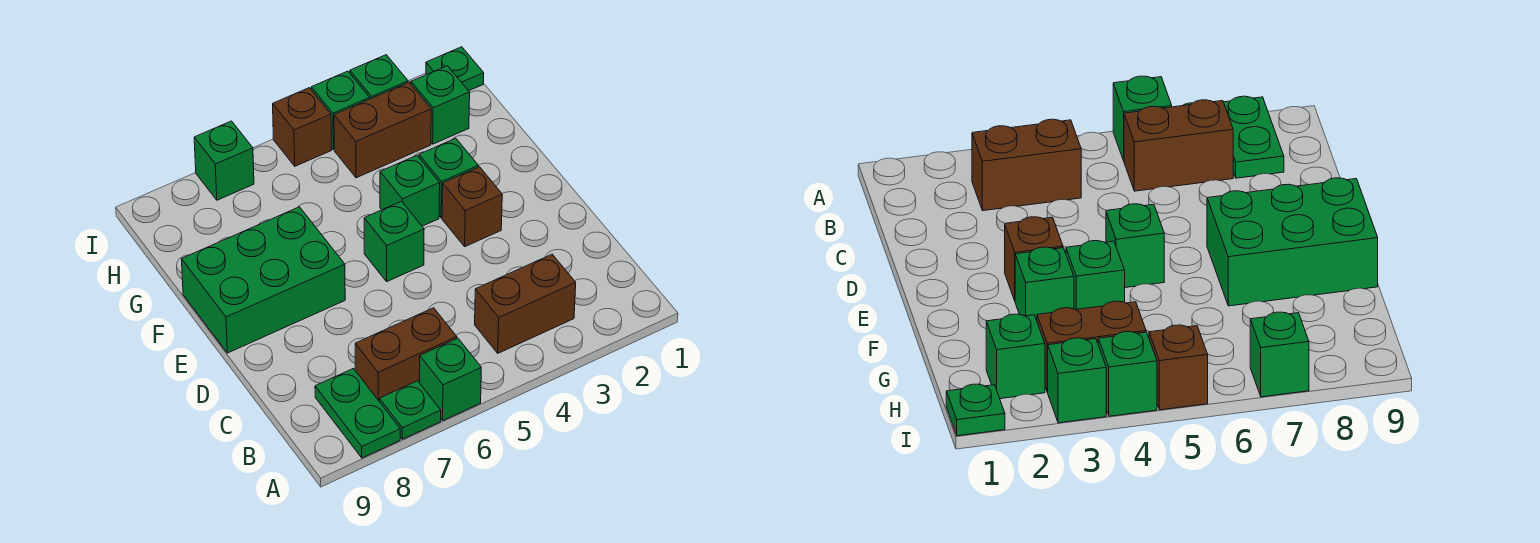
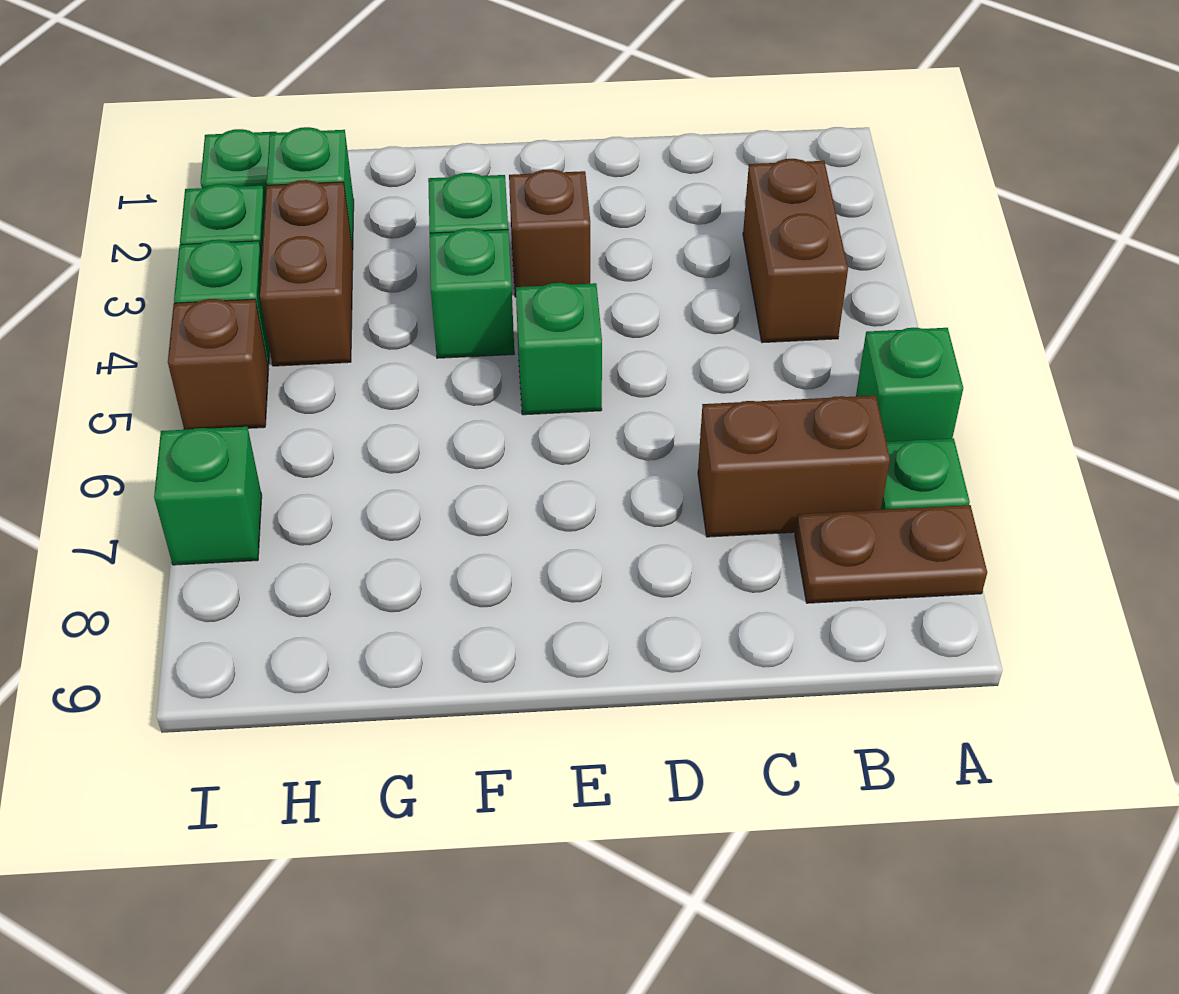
green plate A8:B8 level 1 -> brown plate A8:B8 level 1
brown brick B6:B7 level 1 -> brown brick B7:C7 level 1
green brick E7:F9 level 1 -> none

